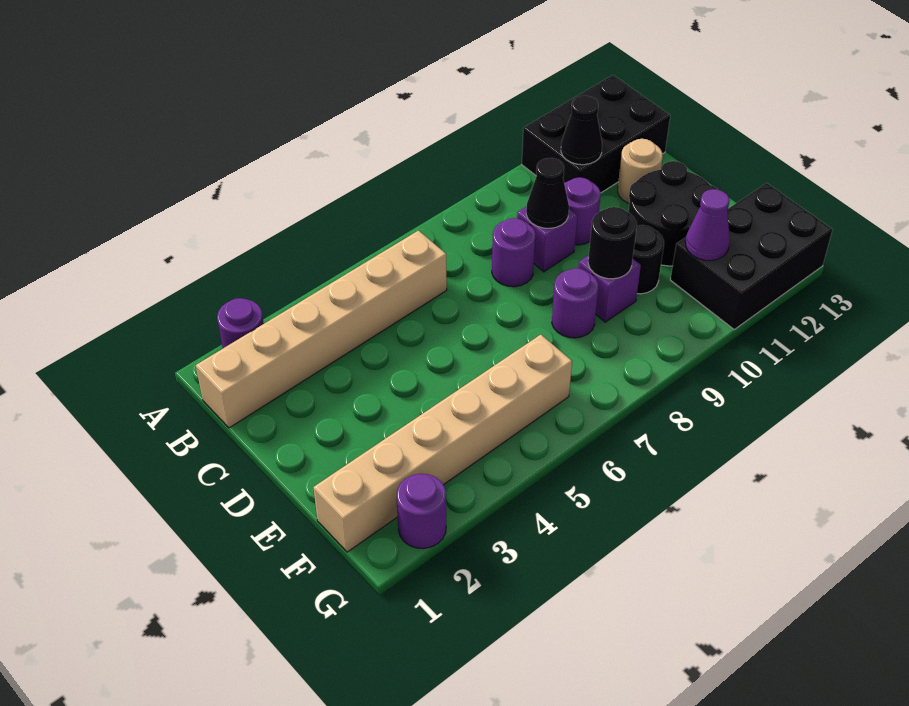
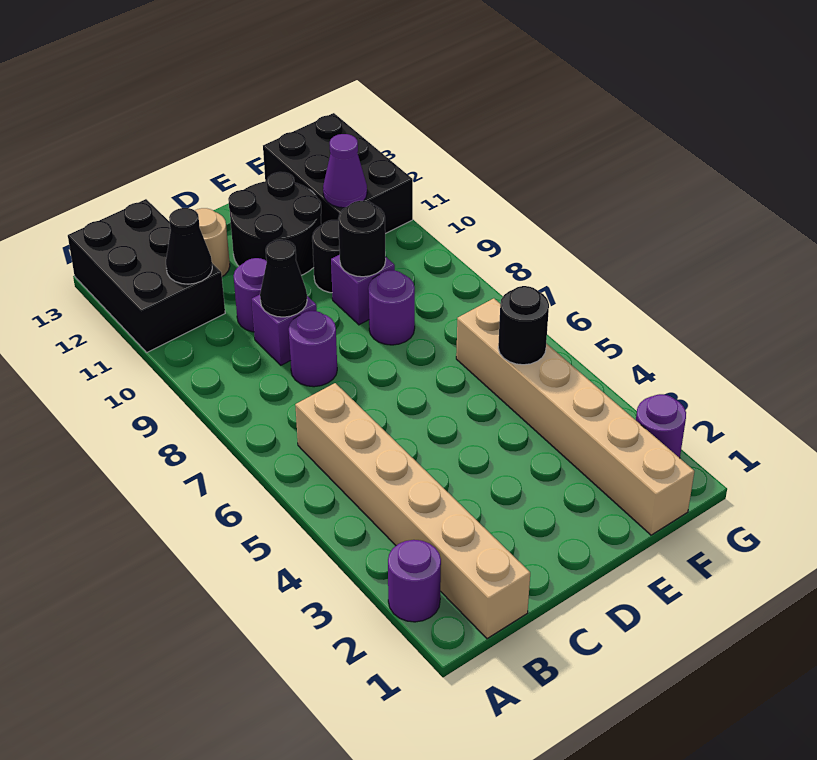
none -> black round brick F5 level 2

